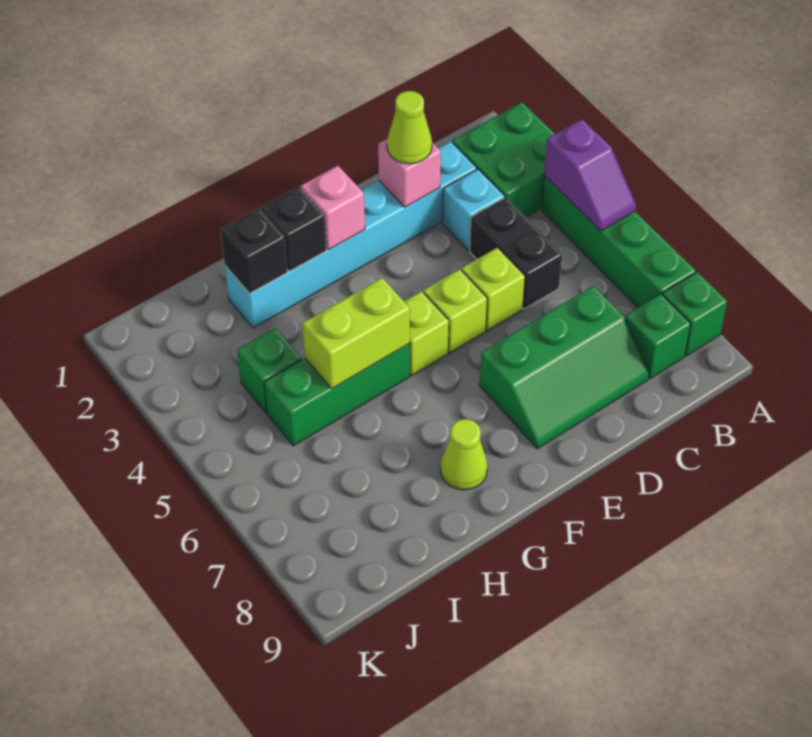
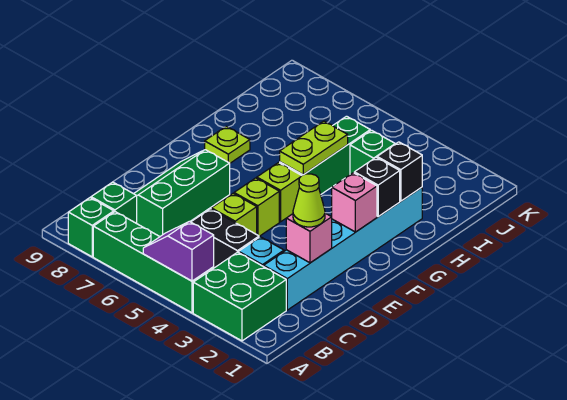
lime brick G5:H5 level 2 -> lime plate G5:H5 level 2
lime cone G8 level 1 -> lime plate G8 level 1

